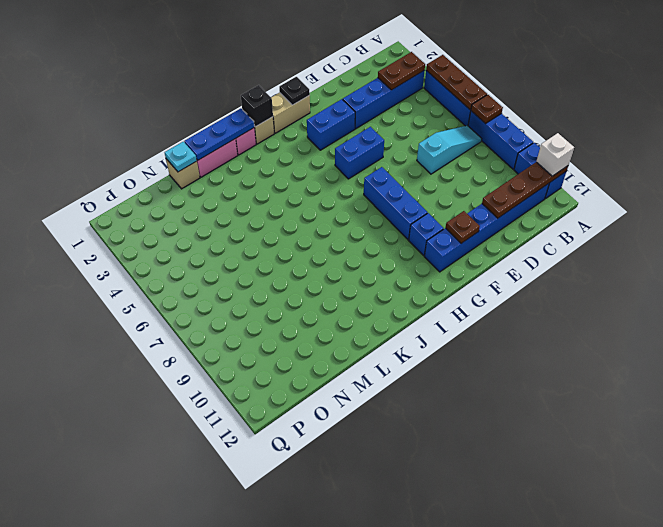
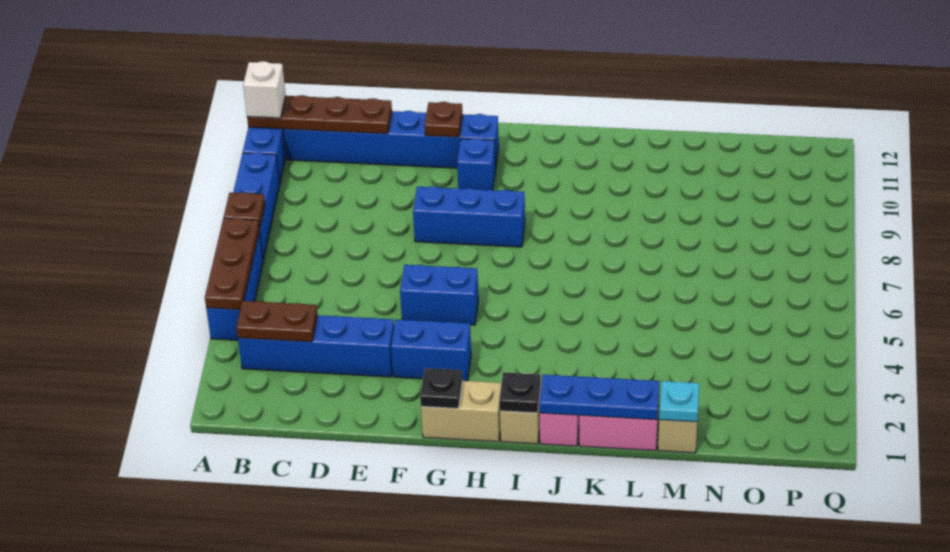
cyan slope B7:D7 level 1 top D -> none
blue brick G7:G9 level 1 -> blue brick F8:H8 level 1
black brick I1 level 2 -> black plate I1 level 2

